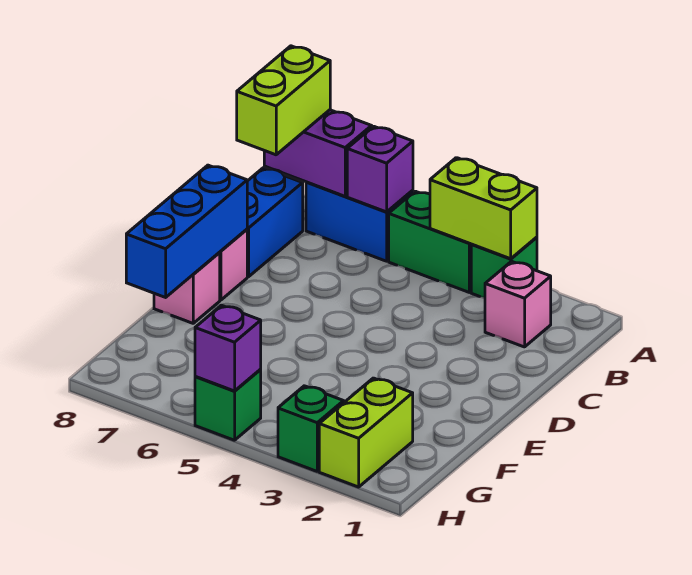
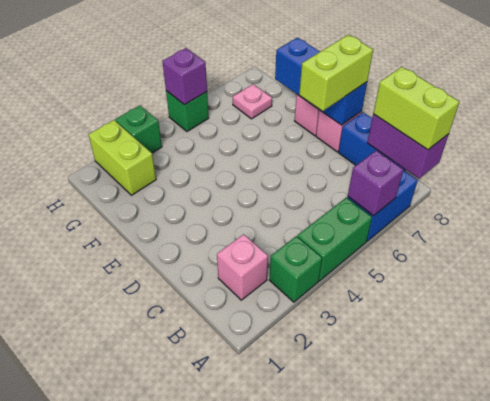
lime brick A3:A4 level 2 -> lime brick D7:D8 level 3
purple brick A7:A8 level 2 -> purple brick A8:B8 level 2
none -> pink plate G7 level 1

